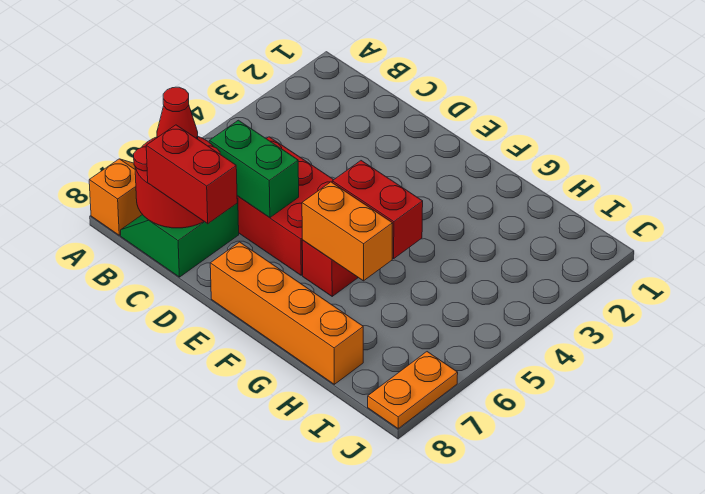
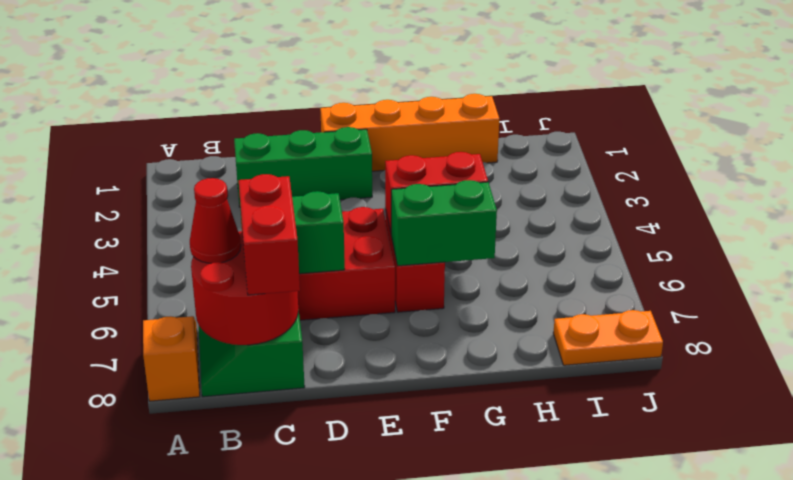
none -> green brick C2:E2 level 1
red brick C8:D8 level 3 -> red brick C7:C8 level 3
orange brick E8:H8 level 1 -> orange brick E1:H1 level 1
orange brick F6:G6 level 2 -> green brick F6:G6 level 2
orange plate J7:J8 level 1 -> orange plate I8:J8 level 1

